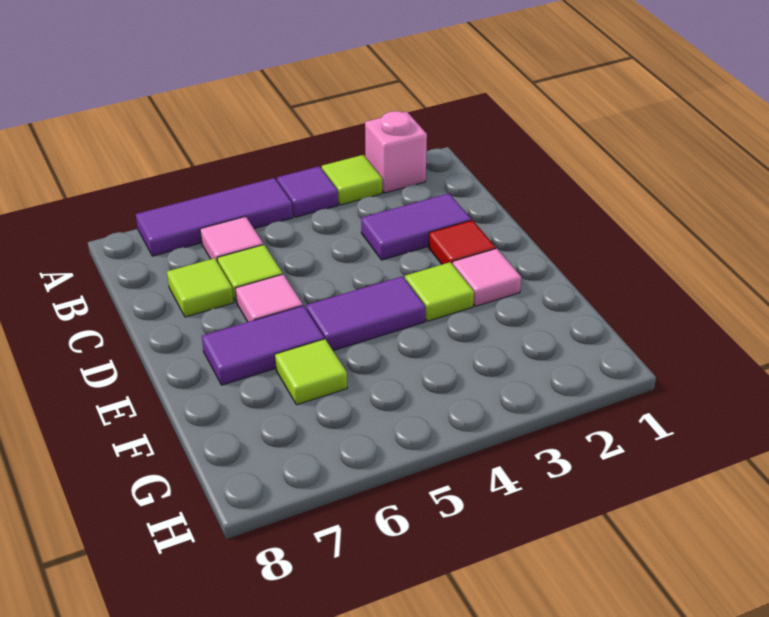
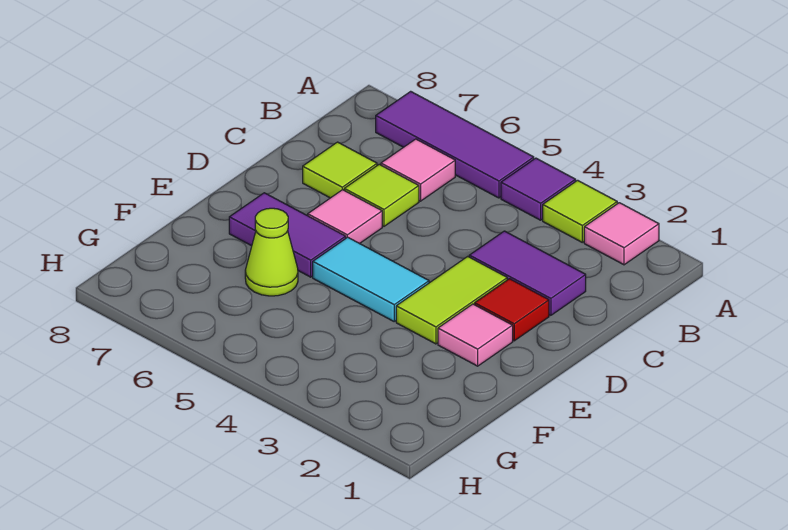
pink brick A2 level 1 -> pink tile A2 level 1
lime tile E3 level 1 -> lime tile D3:E3 level 1
purple tile E4:E5 level 1 -> cyan tile E4:E5 level 1
lime tile F6 level 1 -> lime cone F6 level 1

